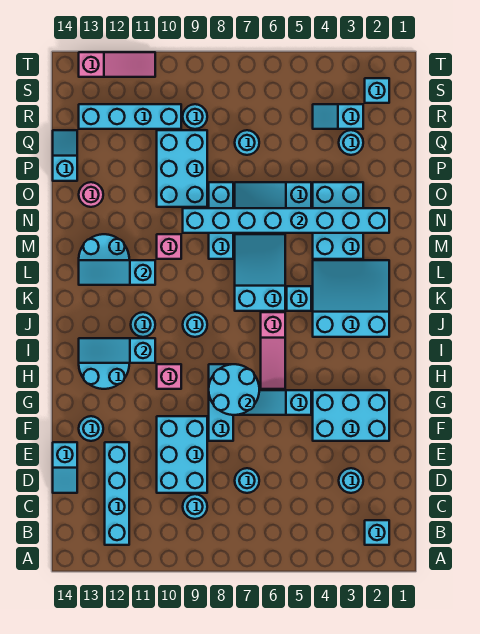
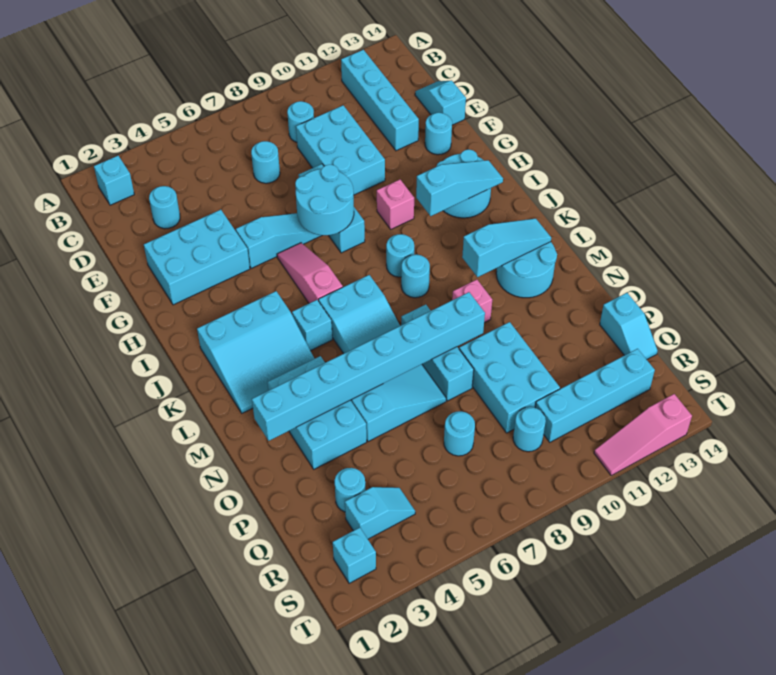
cyan round brick J11 level 1 -> cyan round brick K9 level 1
pink round brick O13 level 1 -> none

